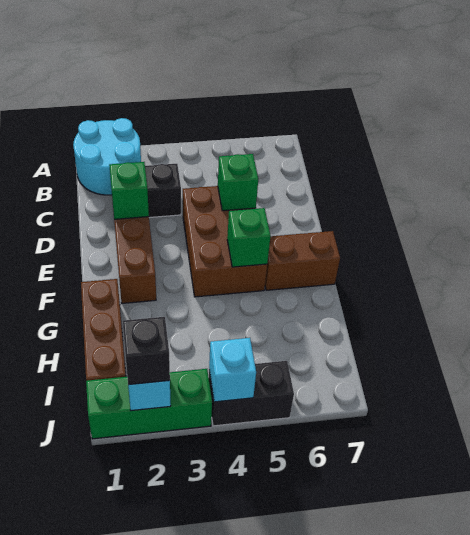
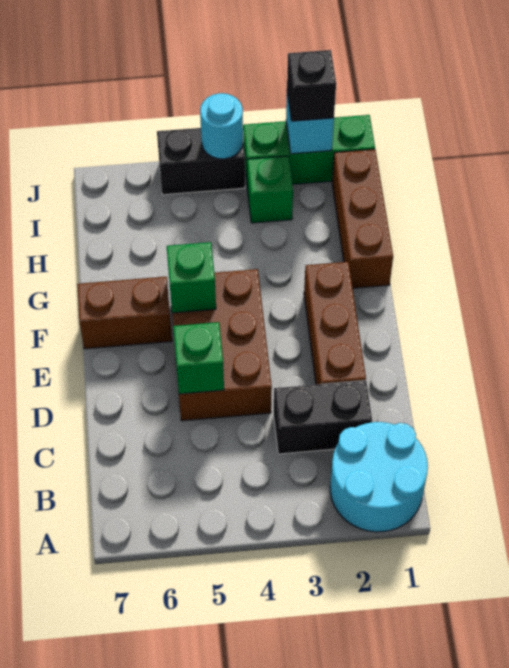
green brick D2 level 2 -> green brick I3 level 1
cyan brick J4 level 2 -> cyan round brick J4 level 2

